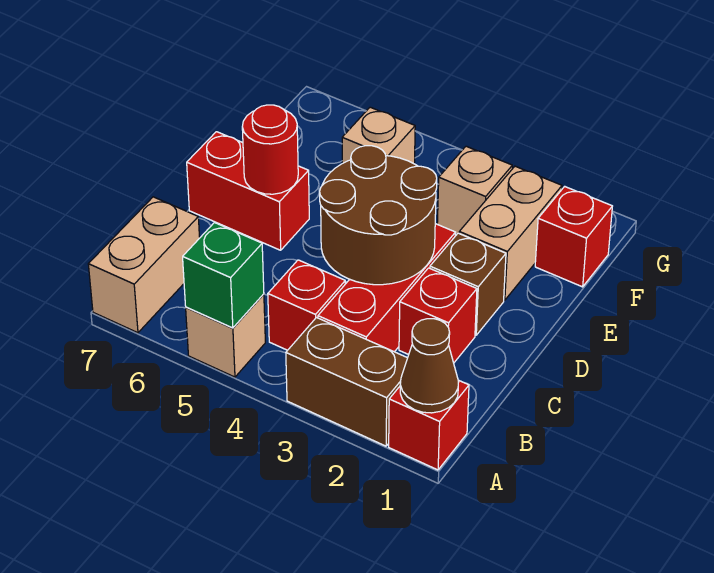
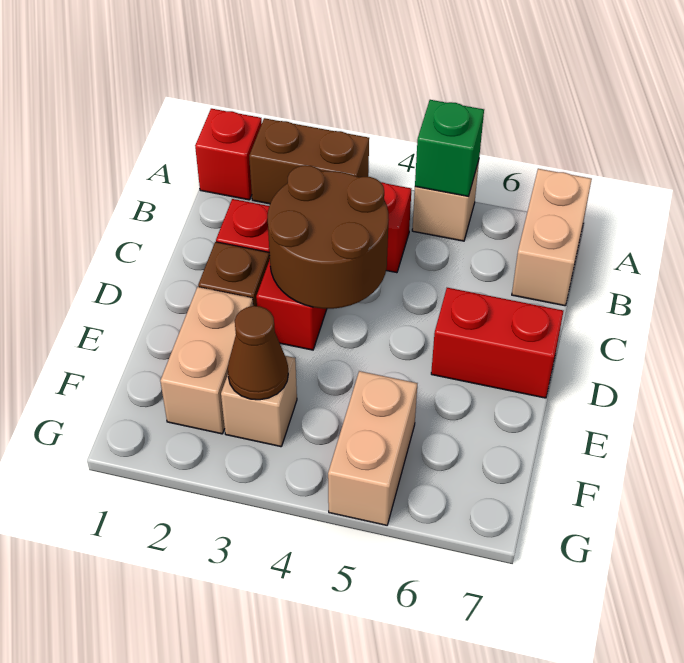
brown cone A1 level 2 -> brown cone F3 level 2
red round brick D6 level 2 -> none
red brick F1 level 1 -> none
tan brick F5 level 1 -> tan brick F5:G5 level 1

